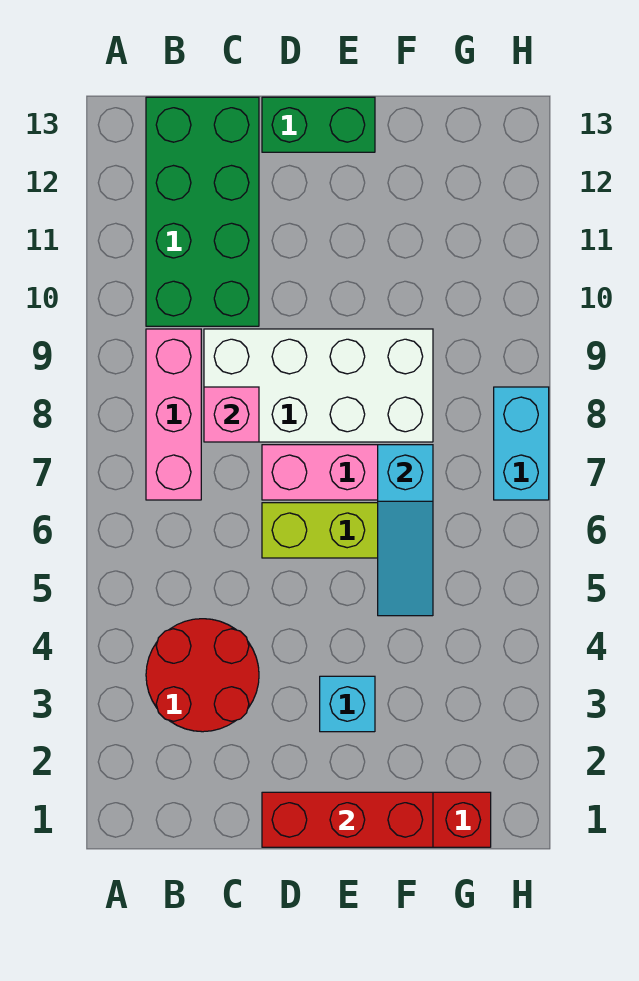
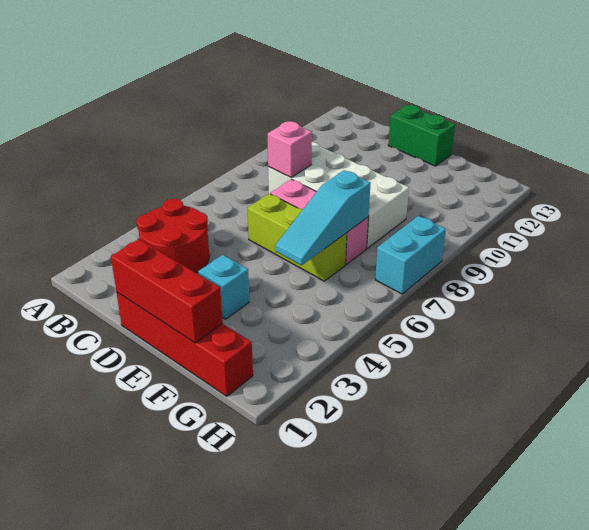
pink brick B7:B9 level 1 -> none
green brick B10:C13 level 1 -> none

